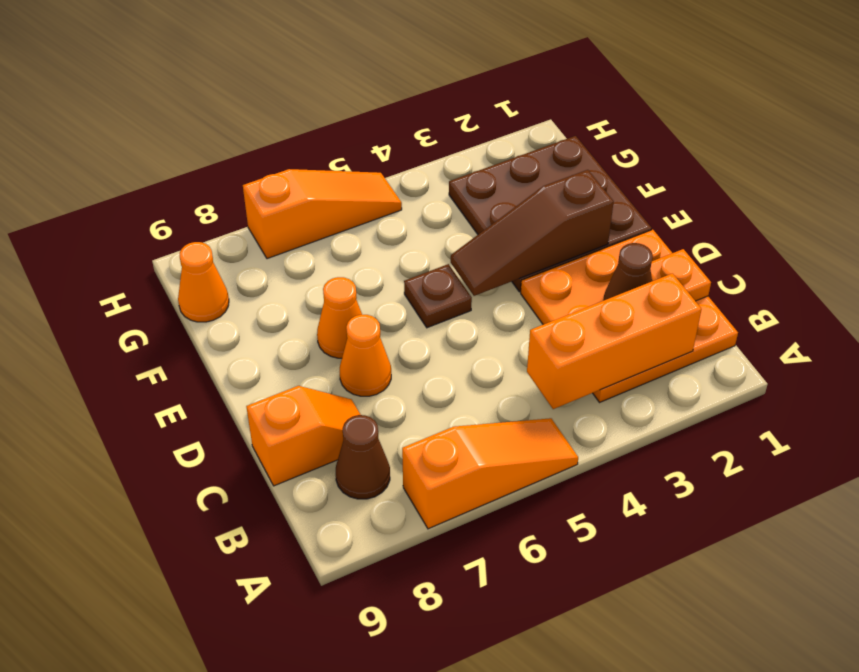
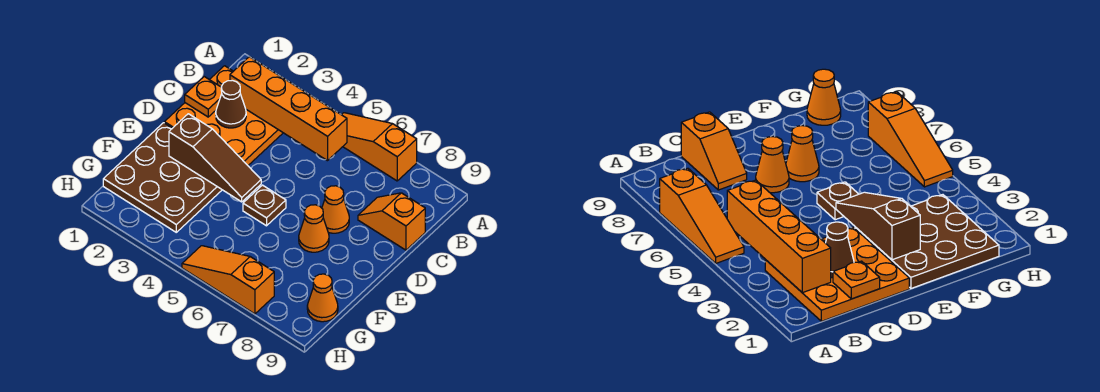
orange brick B2:B4 level 2 -> orange brick B2:B5 level 2
brown cone B8 level 1 -> none

